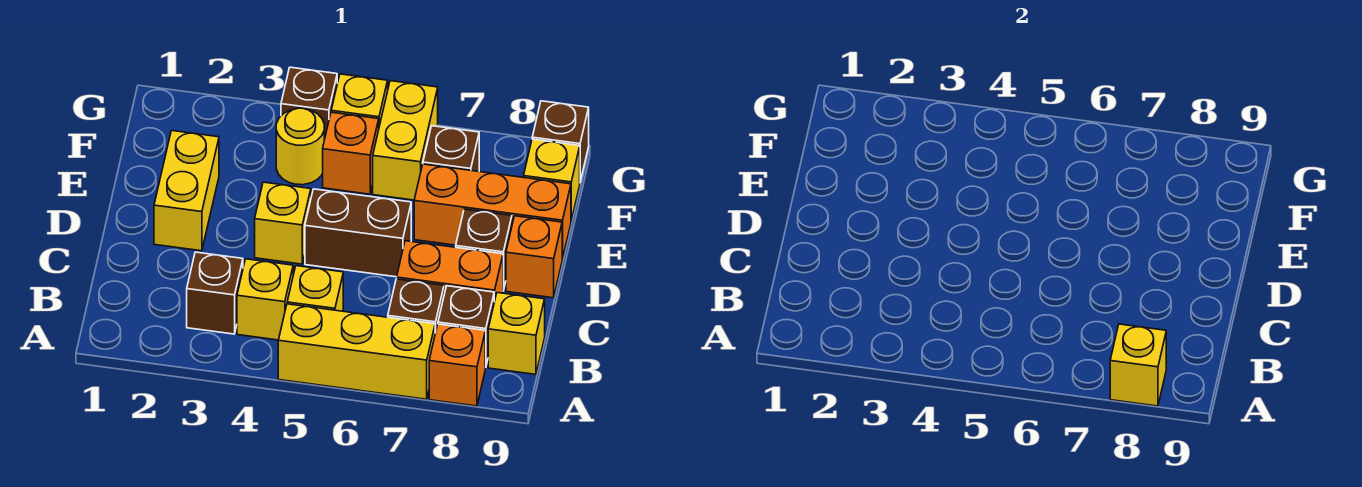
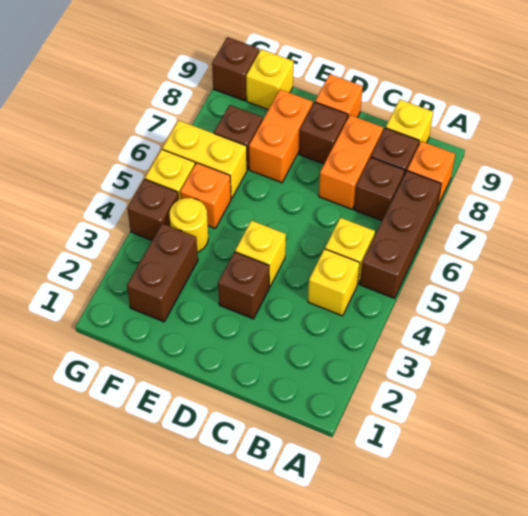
yellow brick A5:A7 level 1 -> brown brick A5:A7 level 1
yellow brick A8 level 2 -> none
brown brick B3 level 1 -> brown brick D3 level 1
yellow brick D2:E2 level 1 -> none
brown brick D5:D6 level 1 -> brown brick F2:F3 level 1
orange brick E7:E9 level 1 -> orange brick E7:E8 level 1

